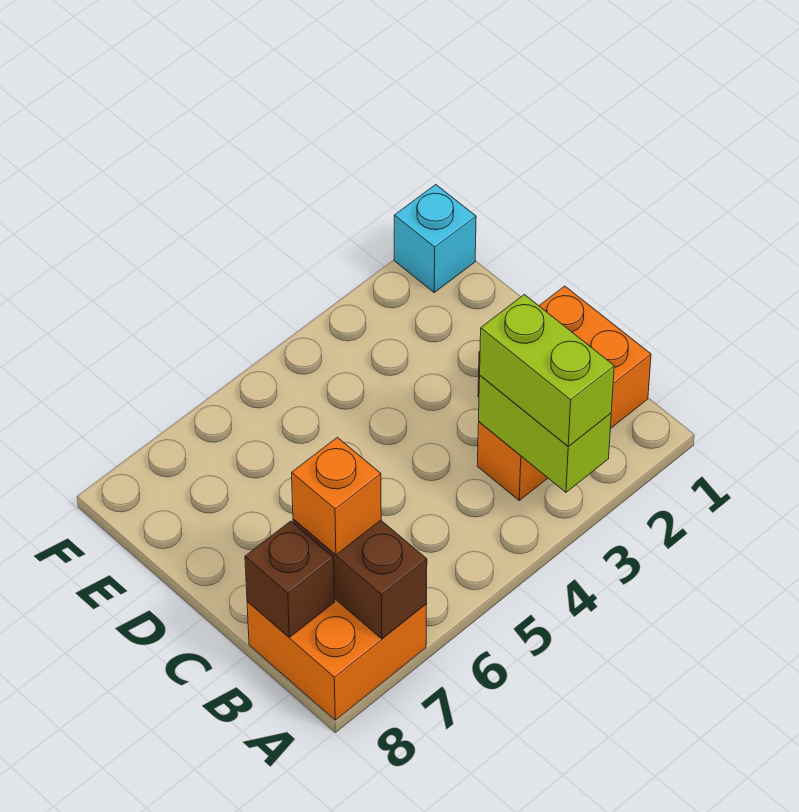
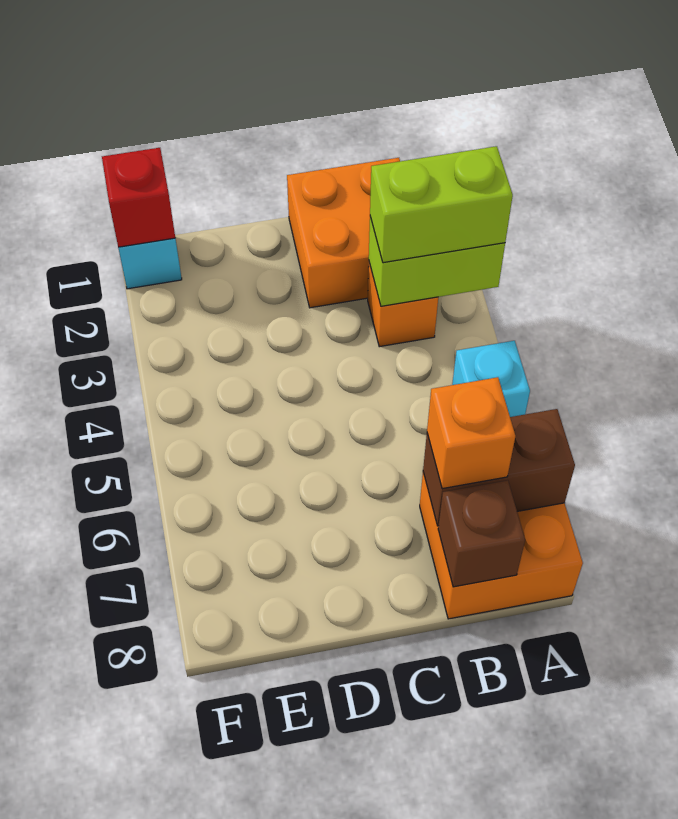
none -> cyan brick A5 level 1
none -> red brick F1 level 2

